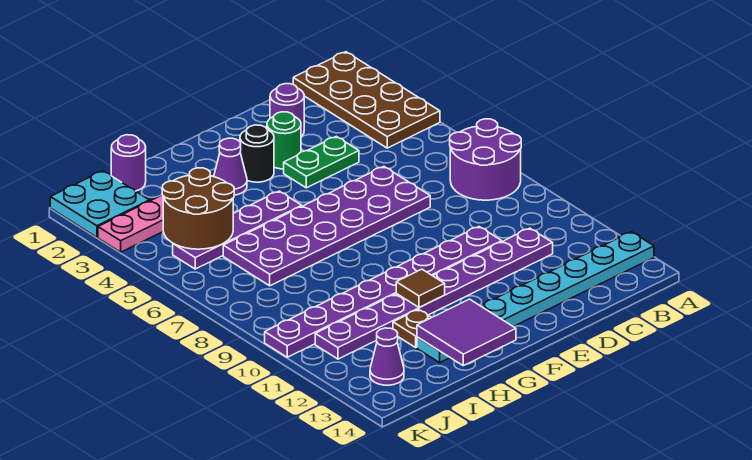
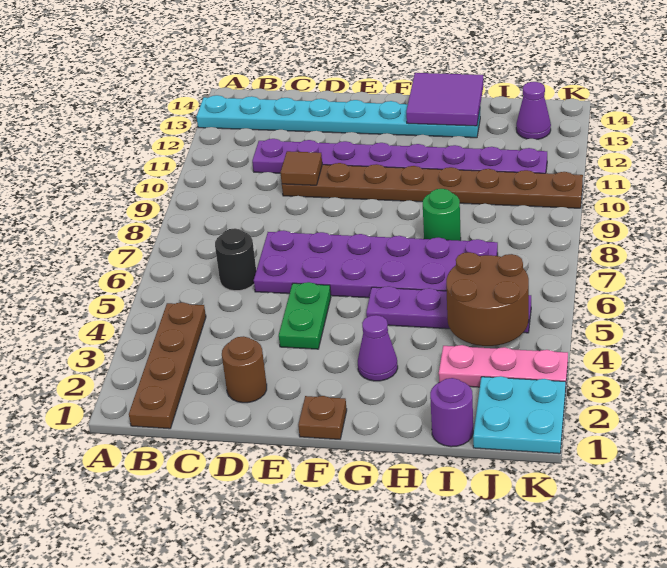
brown plate A1:B4 level 1 -> brown plate B1:B4 level 1
purple round brick A7:B8 level 1 -> none
purple round brick D2 level 1 -> brown round brick D2 level 1
green plate D4:E4 level 1 -> green plate E4:E5 level 1
purple plate D10:K10 level 1 -> brown plate D10:K10 level 1
green round brick E3 level 1 -> green round brick H8 level 1
black round brick F3 level 1 -> black round brick C6 level 1
brown tile G11 level 2 -> brown tile D10 level 2
brown plate H12 level 1 -> brown plate F1 level 1

